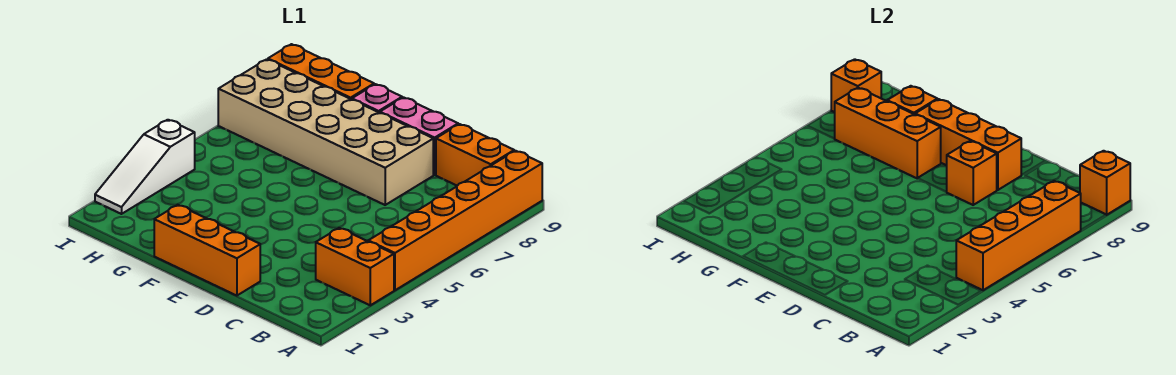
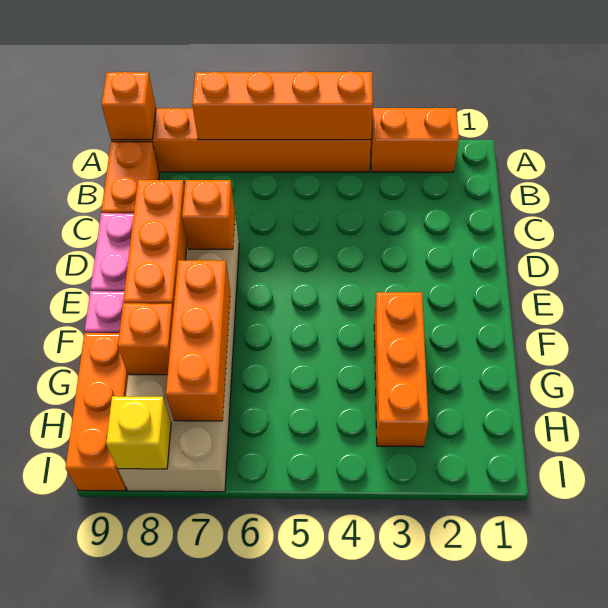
orange brick A3:B3 level 1 -> orange brick A2:A3 level 1
orange brick D1:F1 level 1 -> orange brick F3:H3 level 1
white slope I2:I4 level 1 top 4 -> none
orange brick I8 level 2 -> yellow brick I8 level 2

